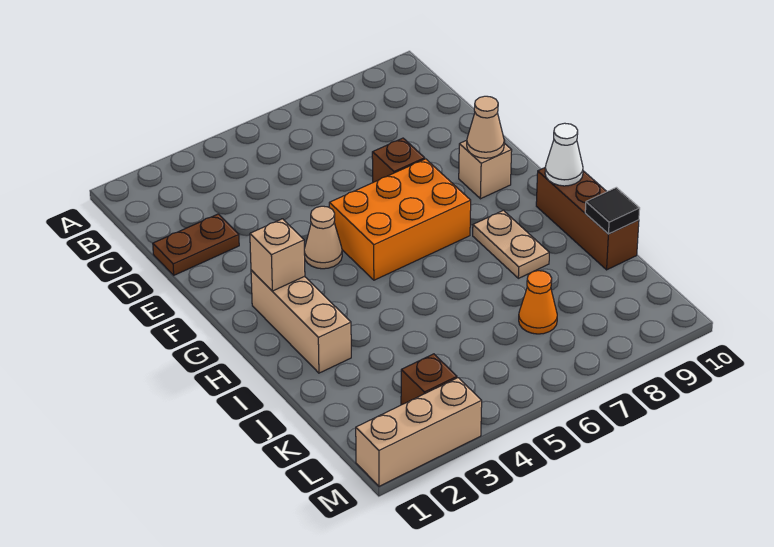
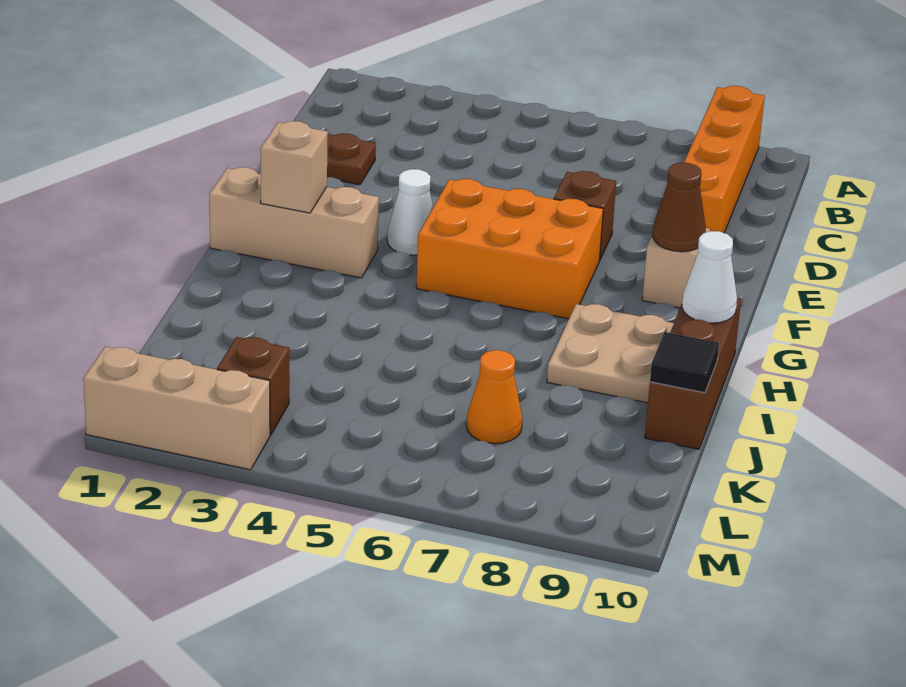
none -> orange brick A9:D9 level 1
tan cone F4 level 1 -> white cone F4 level 1
tan cone F9 level 2 -> brown cone F9 level 2
tan brick G2:I2 level 1 -> tan brick G1:G3 level 1
tan plate H8:I8 level 1 -> tan plate H8:I9 level 1

